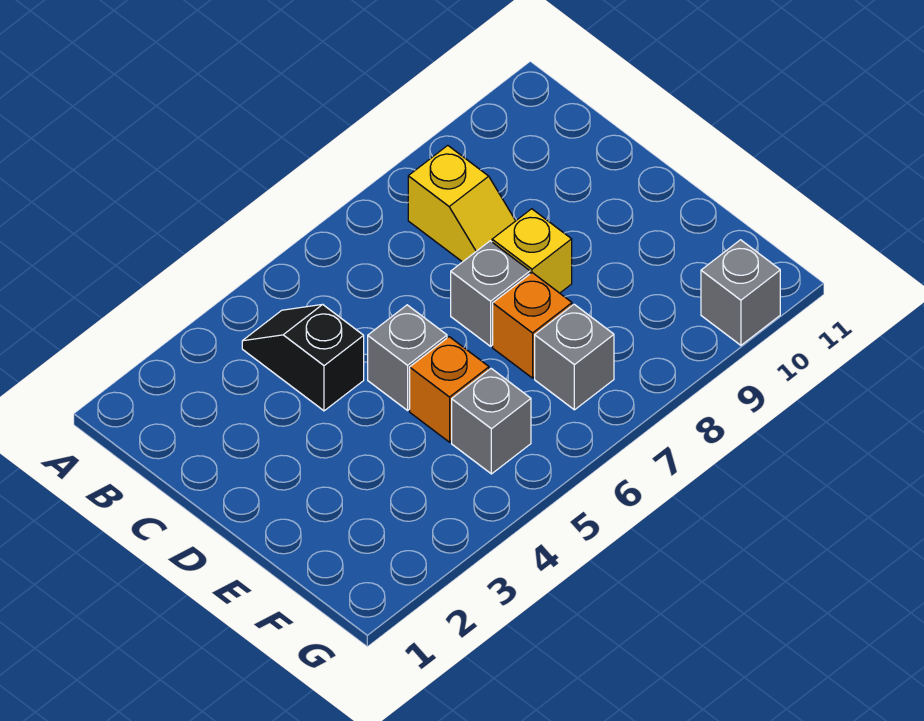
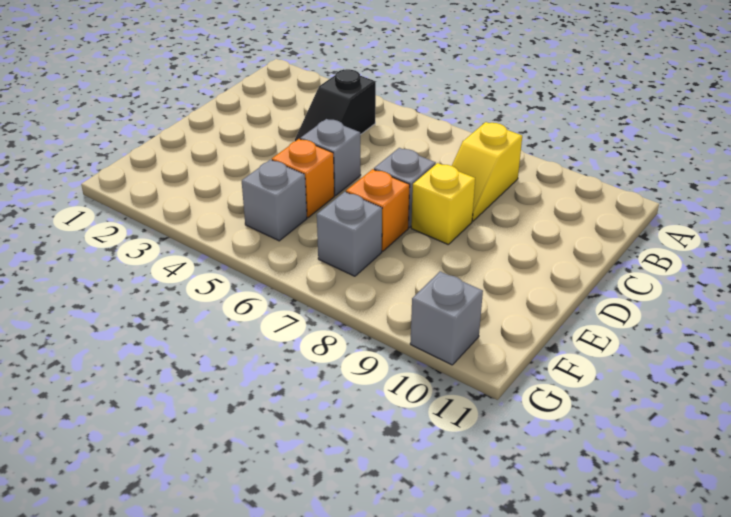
black slope B4:C4 level 1 top C -> black slope B4:C4 level 1 top B

